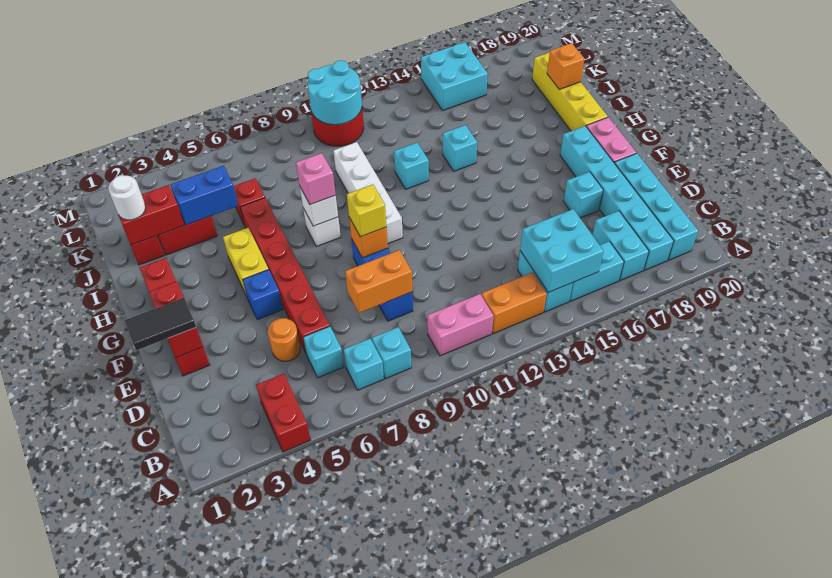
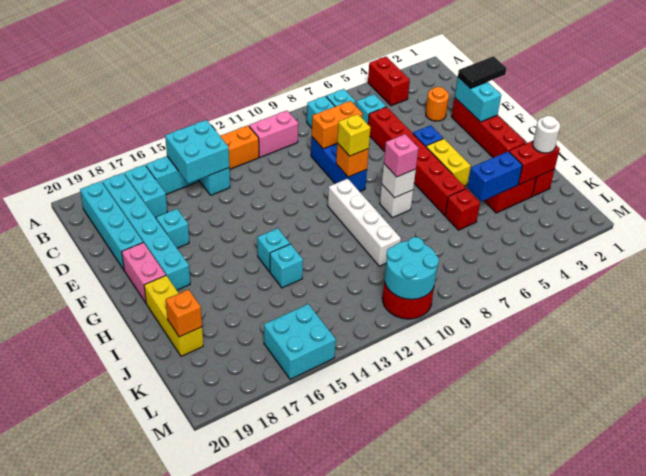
orange round brick D5 level 1 -> orange round brick D3 level 1
red brick E2:F2 level 2 -> cyan brick E2:F2 level 2
yellow brick H19:K19 level 1 -> yellow brick H19:J19 level 1
cyan brick I12 level 1 -> cyan brick H14 level 1

